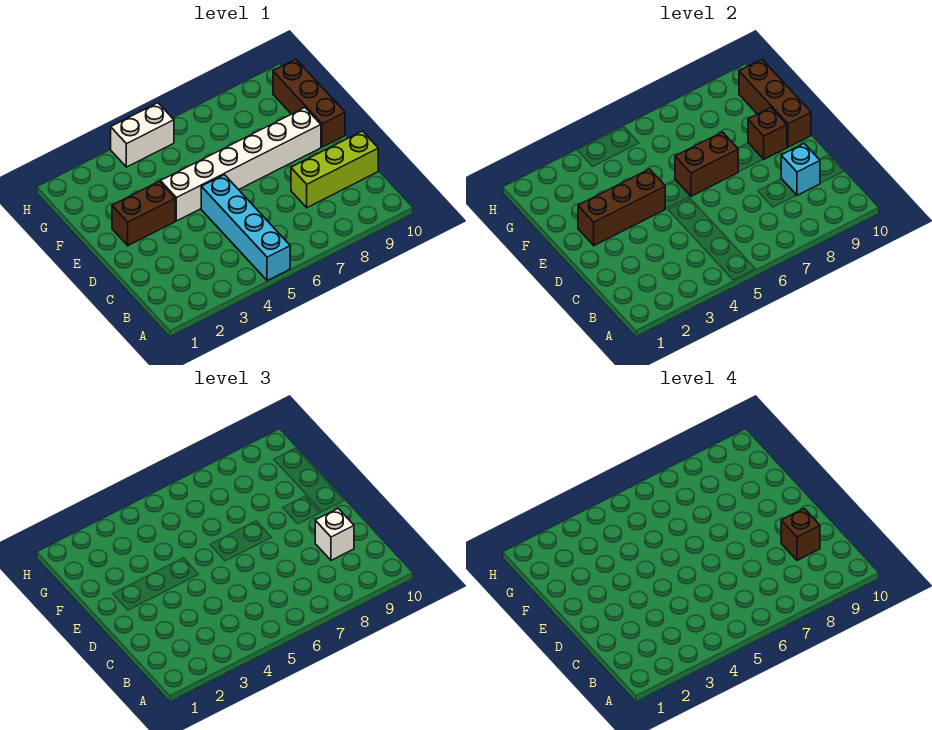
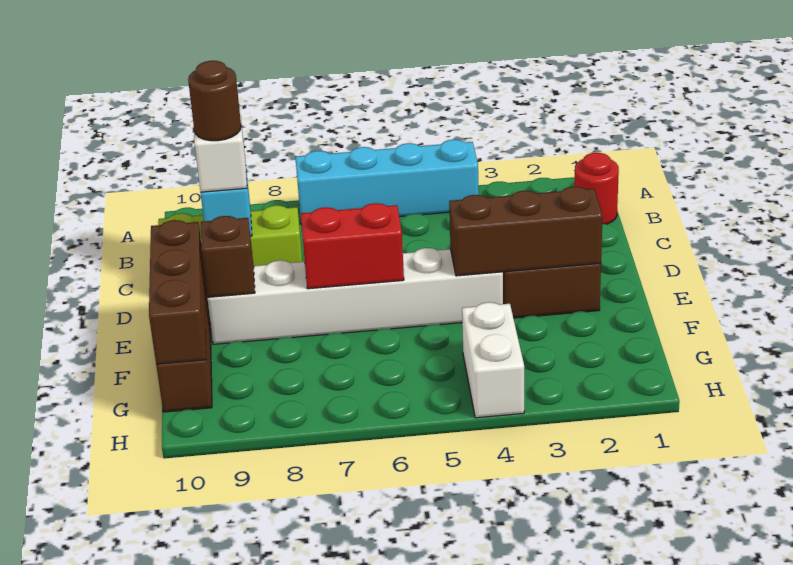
cyan brick A5:D5 level 1 -> cyan brick A4:A7 level 1
none -> red round brick B1 level 1
brown brick C9 level 4 -> brown round brick C9 level 4
brown brick E6:E7 level 2 -> red brick E6:E7 level 2
white brick H4:H5 level 1 -> white brick G4:H4 level 1

